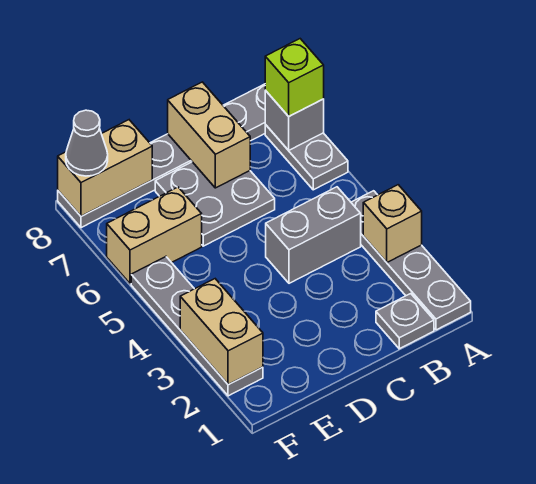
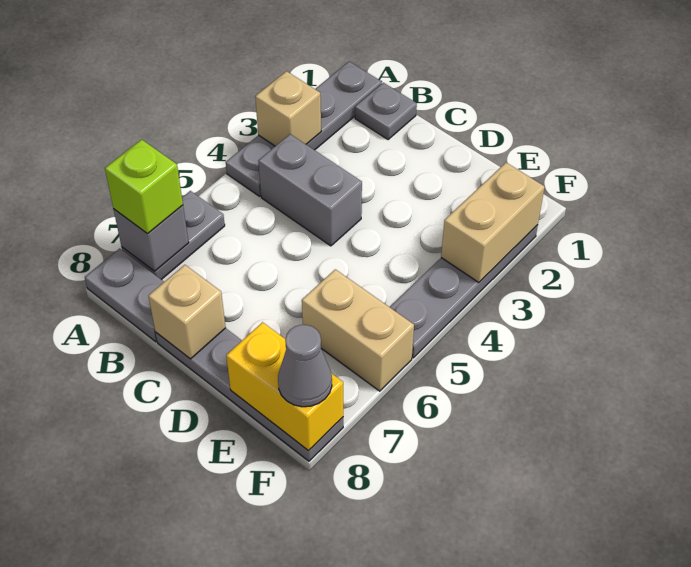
grey plate C6:D7 level 1 -> none
tan brick C7:C8 level 2 -> tan brick C8 level 2
tan brick E8:F8 level 2 -> yellow brick E8:F8 level 2

